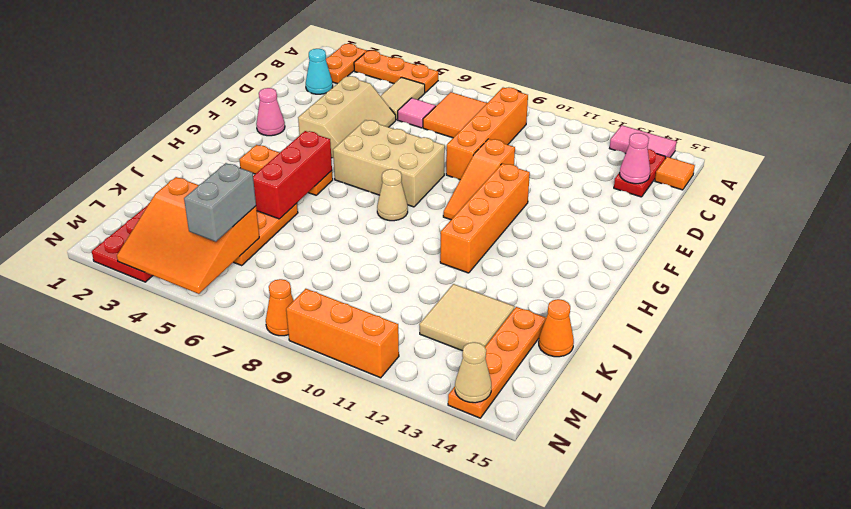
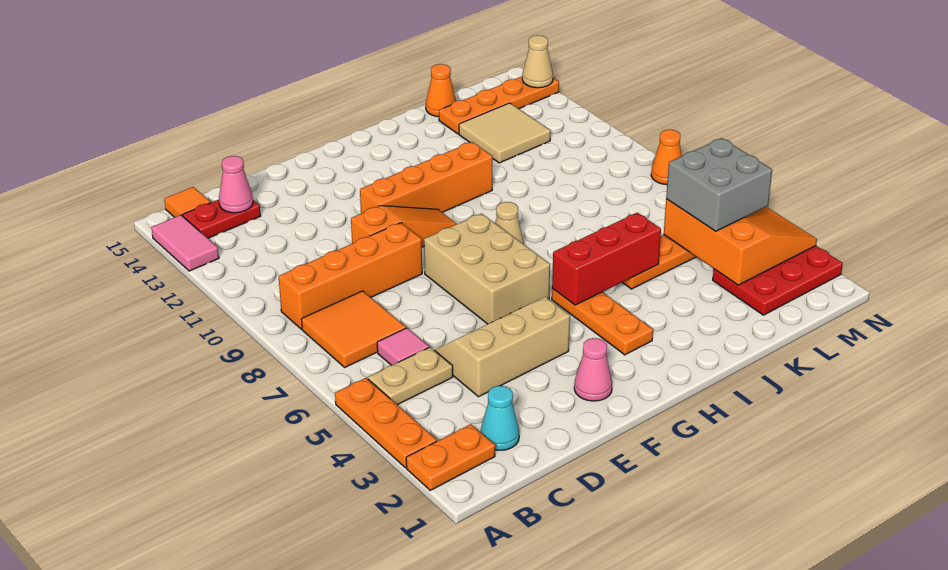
tan tile B5:C5 level 1 -> tan plate B5:C5 level 1
grey brick L5:M5 level 3 -> grey brick L4:M5 level 3
orange brick N9:N11 level 1 -> none

